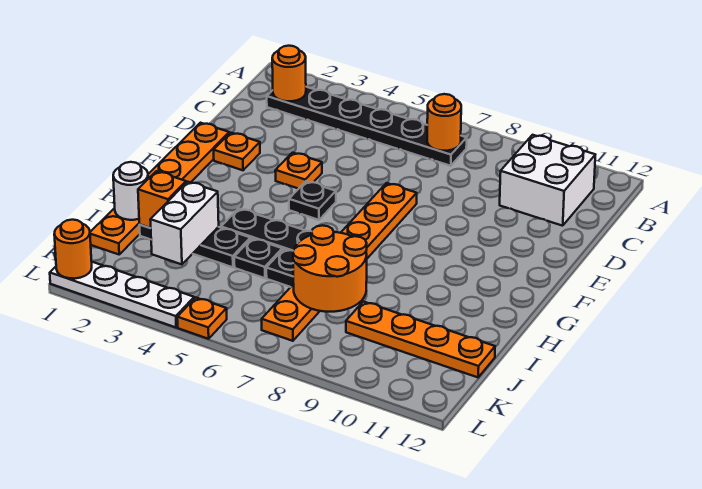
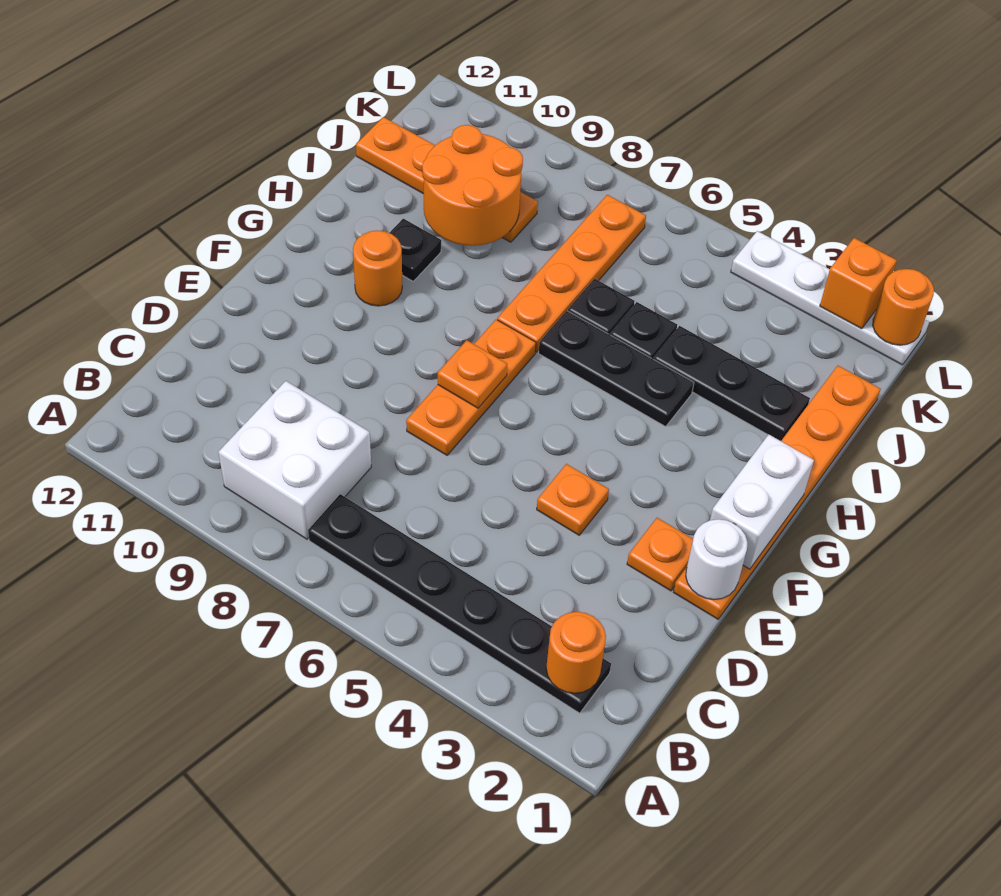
orange round brick B7 level 2 -> orange round brick G10 level 1
white brick B10:C11 level 1 -> white brick B8:C9 level 1
black plate F5 level 1 -> black plate H10 level 1
white round brick I1 level 2 -> white round brick E1 level 2
orange brick I2 level 2 -> orange brick L2 level 2
white brick I3:J3 level 2 -> white brick F1:G1 level 2
orange round brick I7:J8 level 2 -> orange round brick I9:J10 level 2
orange plate L5 level 1 -> orange plate F7 level 2

